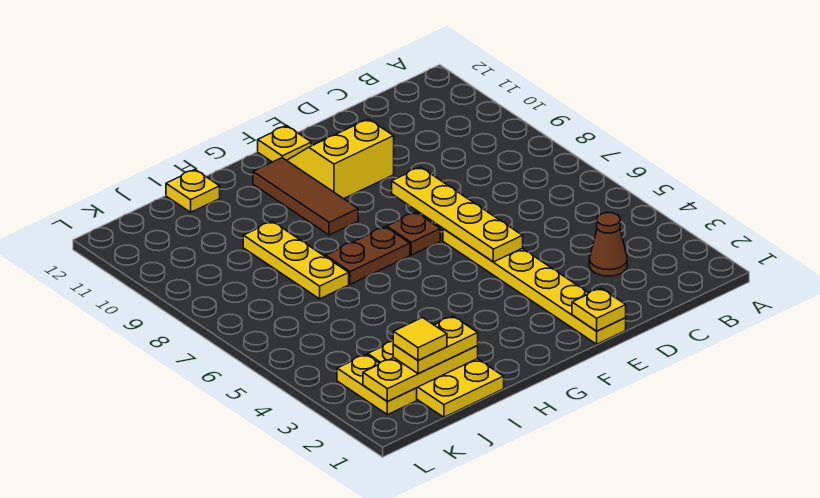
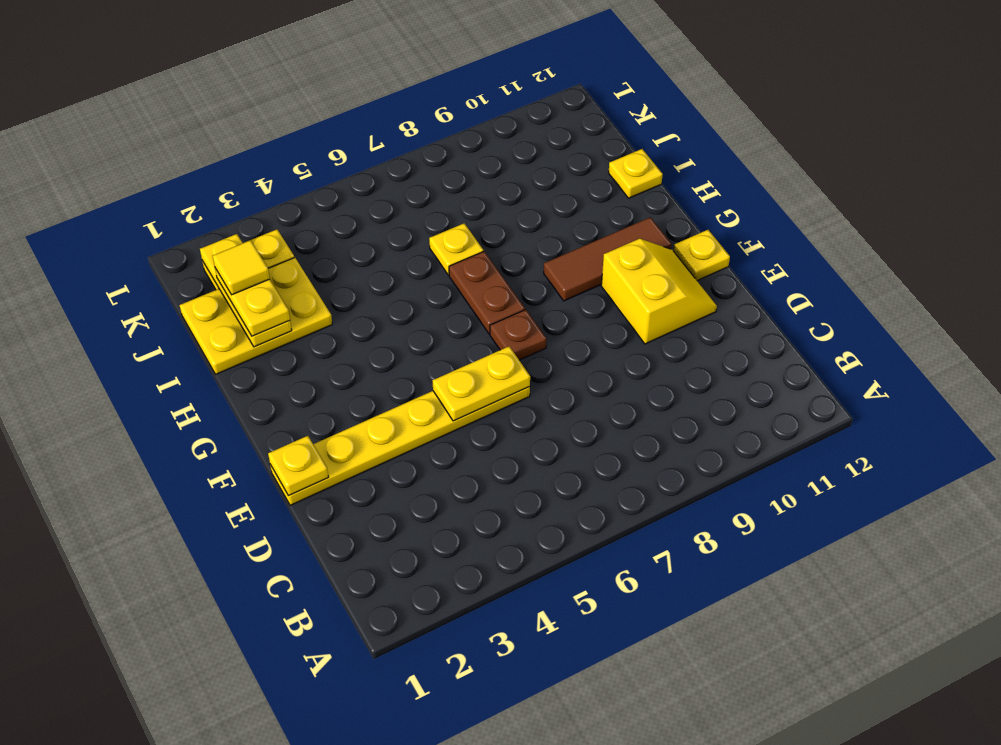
brown cone C3 level 1 -> none
yellow plate E5:E8 level 2 -> yellow plate E5:E6 level 2
yellow plate I7:I9 level 1 -> yellow plate I7 level 1

